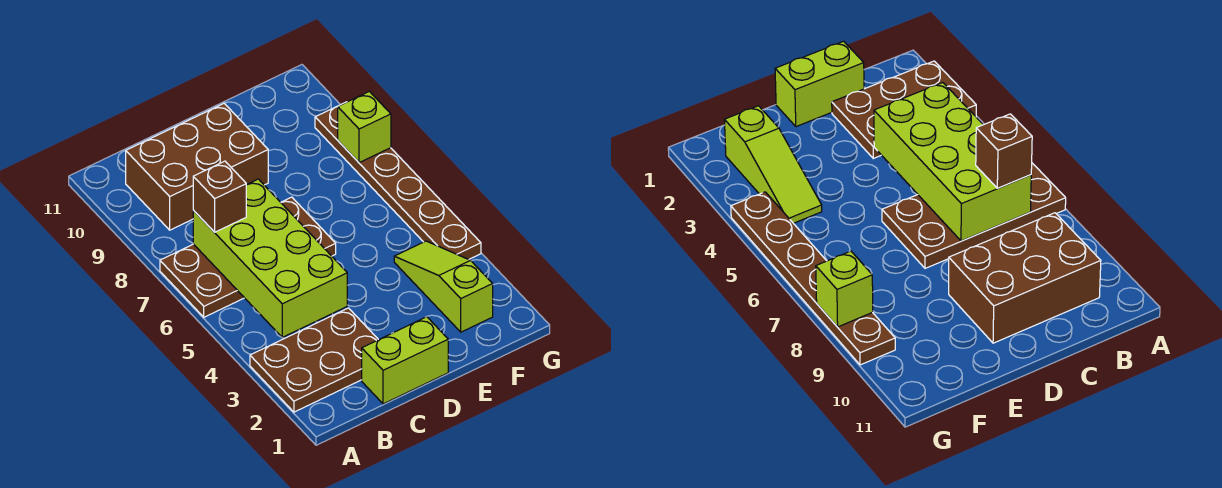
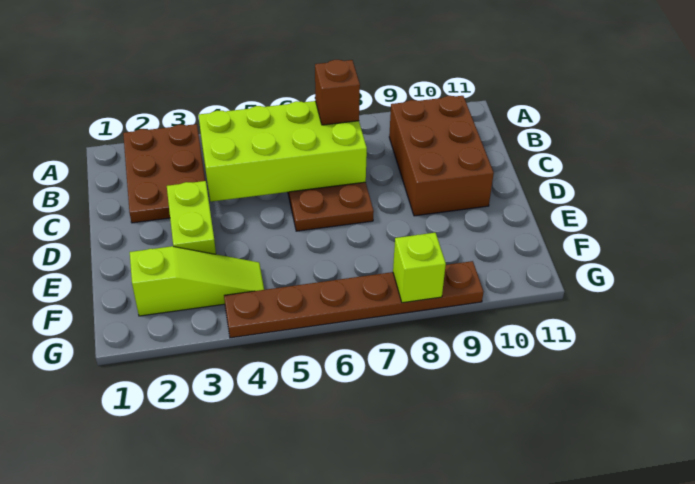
lime brick C1:D1 level 1 -> lime brick D3:E3 level 1

